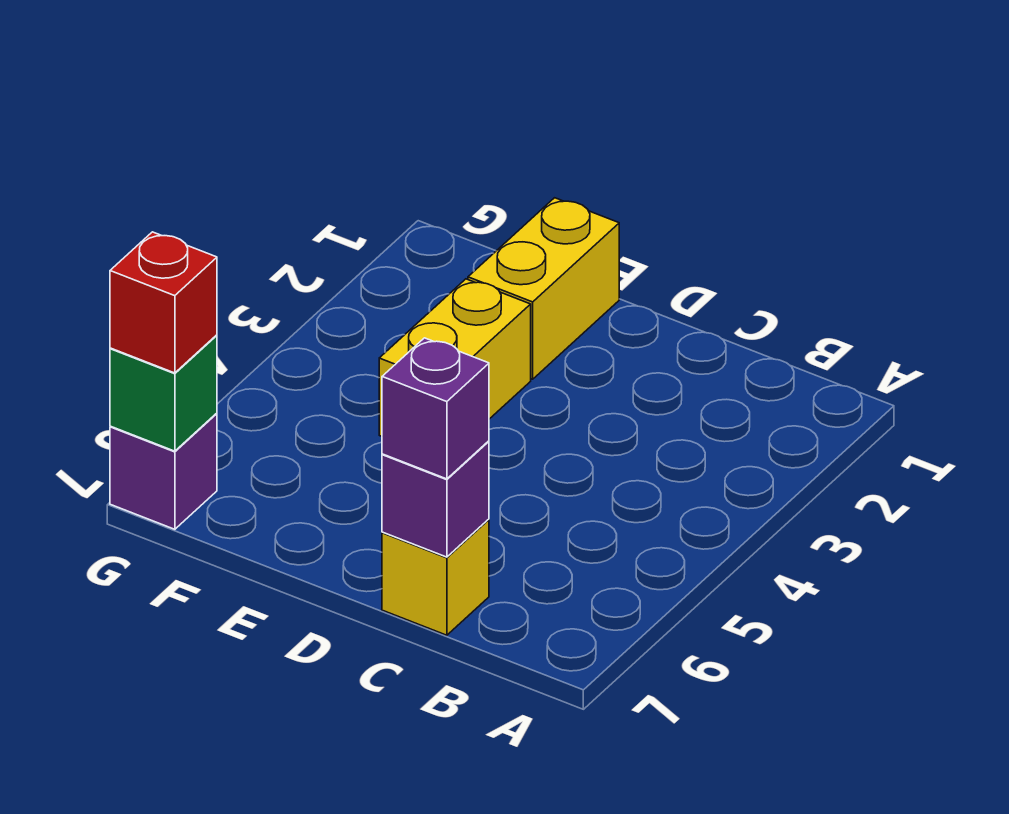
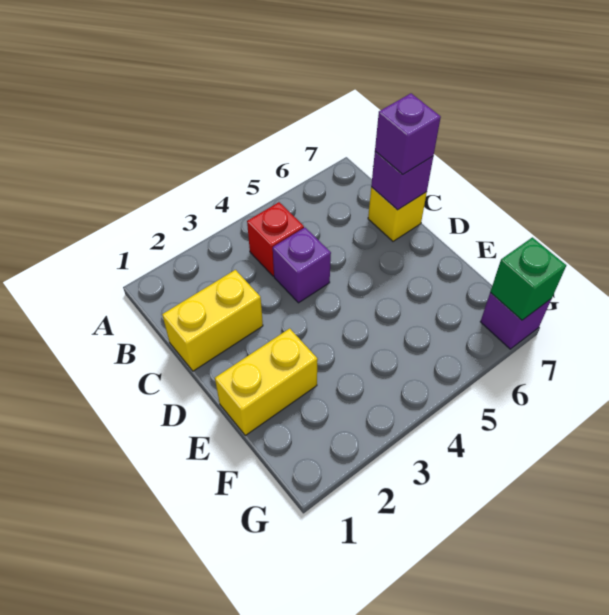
none -> purple brick C4 level 1
yellow brick E3:E4 level 1 -> yellow brick C1:C2 level 1
red brick G7 level 3 -> red brick B4 level 1

